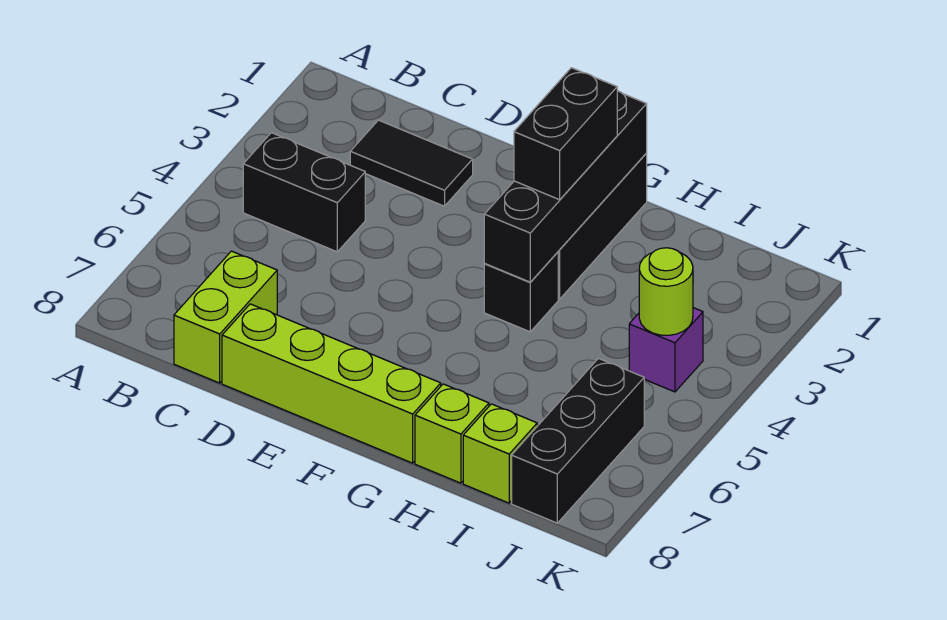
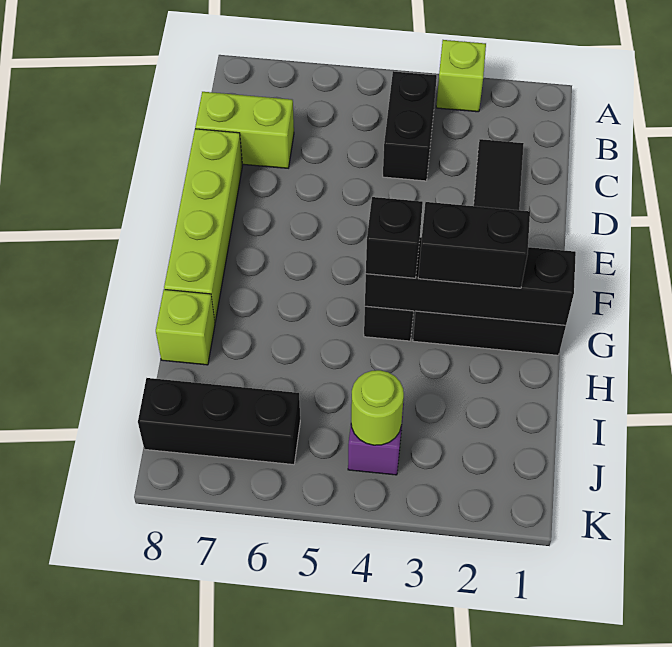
none -> black brick G4 level 3
lime brick I8 level 1 -> lime brick A3 level 1

